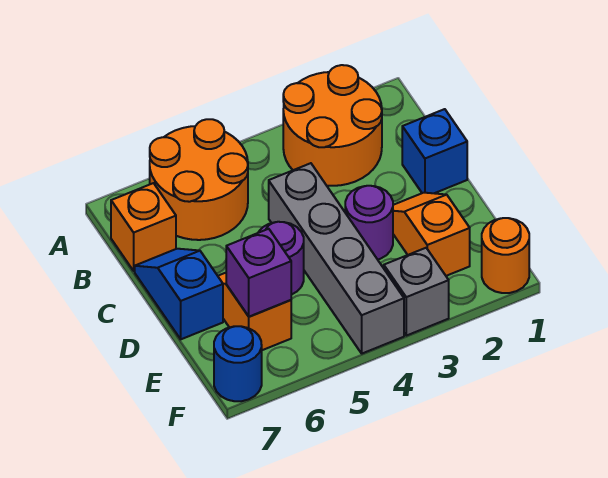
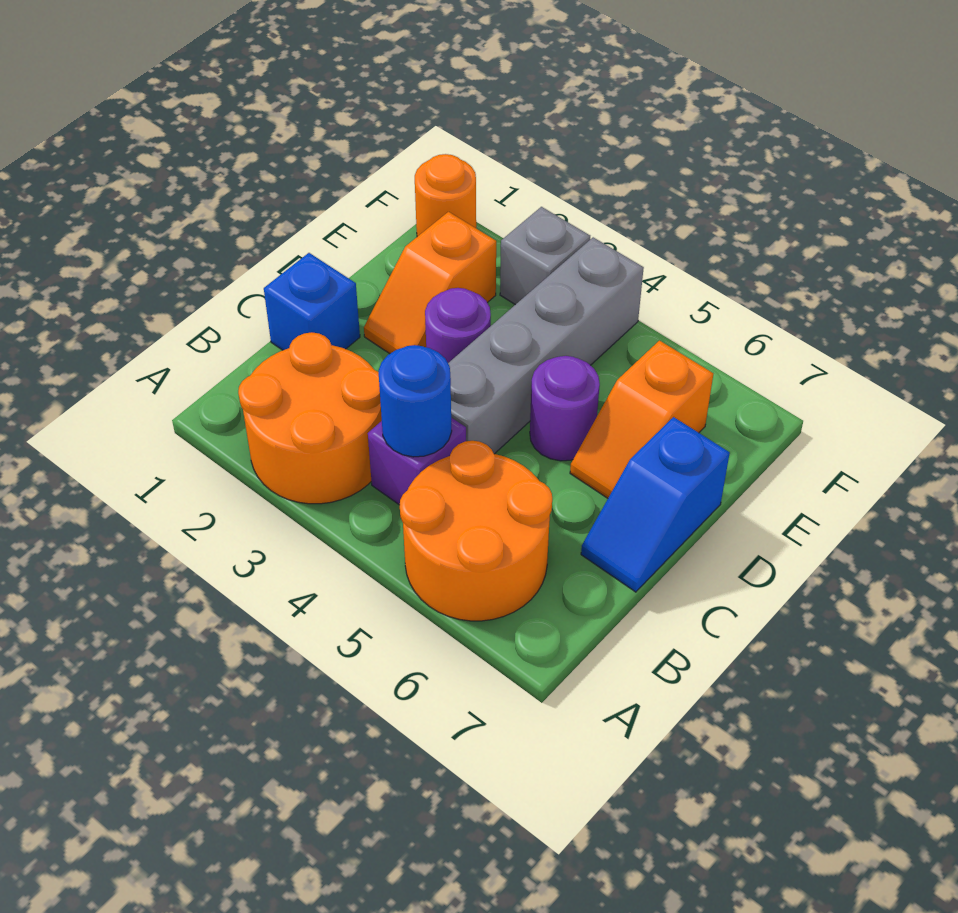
orange brick B7 level 1 -> none
purple brick E6 level 2 -> purple brick B4 level 1
blue round brick F7 level 1 -> blue round brick B4 level 2

